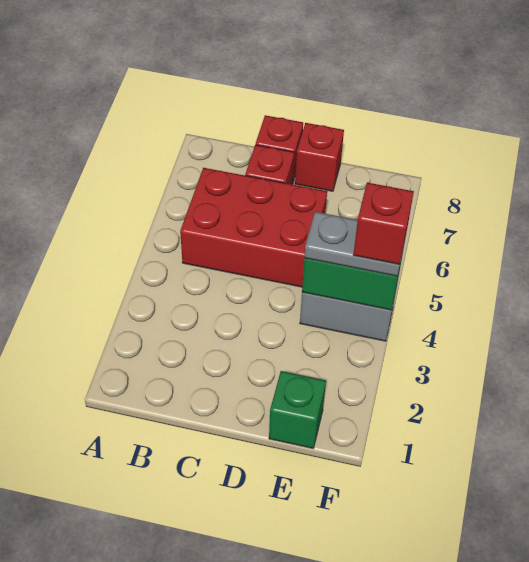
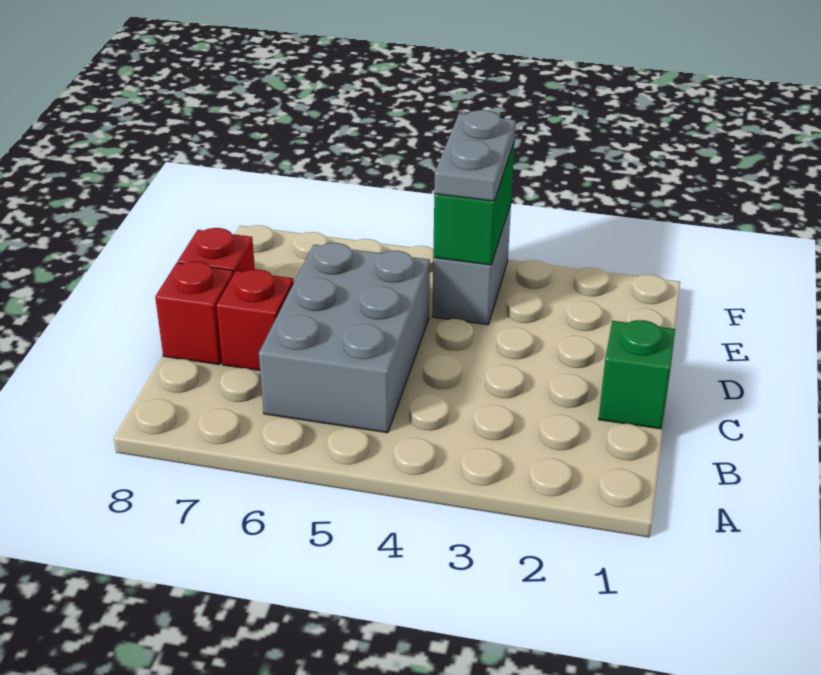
red brick B5:D6 level 1 -> grey brick B5:D6 level 1
green brick E1 level 1 -> green brick C1 level 1
red brick F4 level 4 -> none

